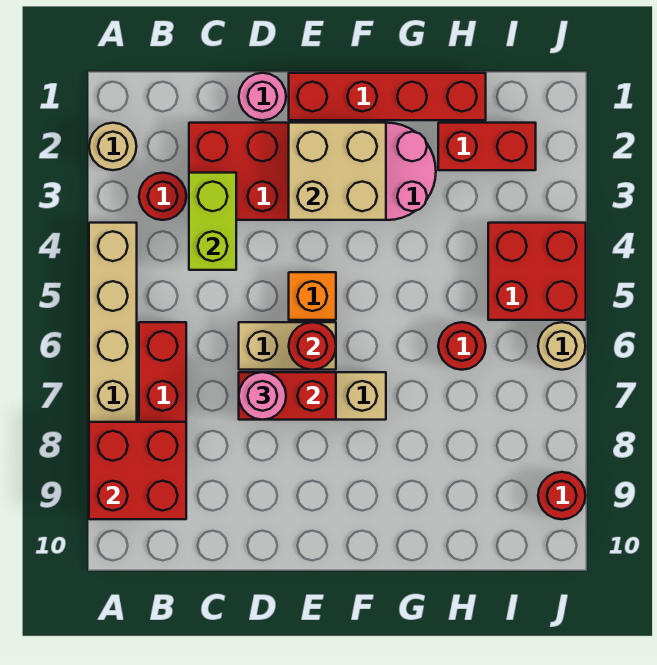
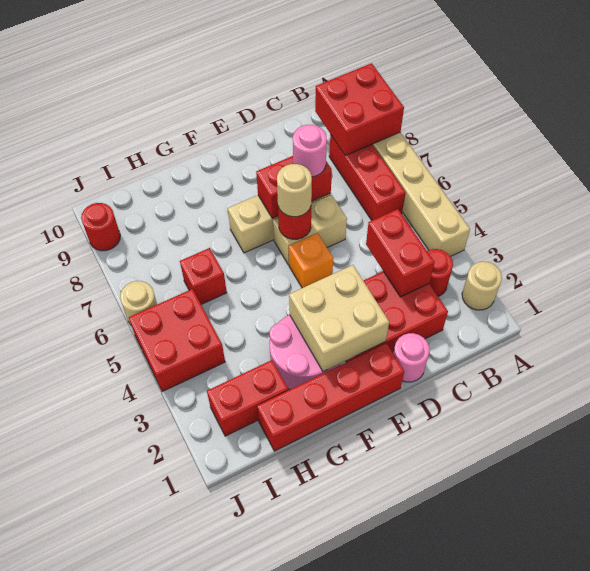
lime brick C3:C4 level 2 -> red brick C3:C4 level 2
none -> tan round brick E6 level 3
red round brick H6 level 1 -> red brick H6 level 1

